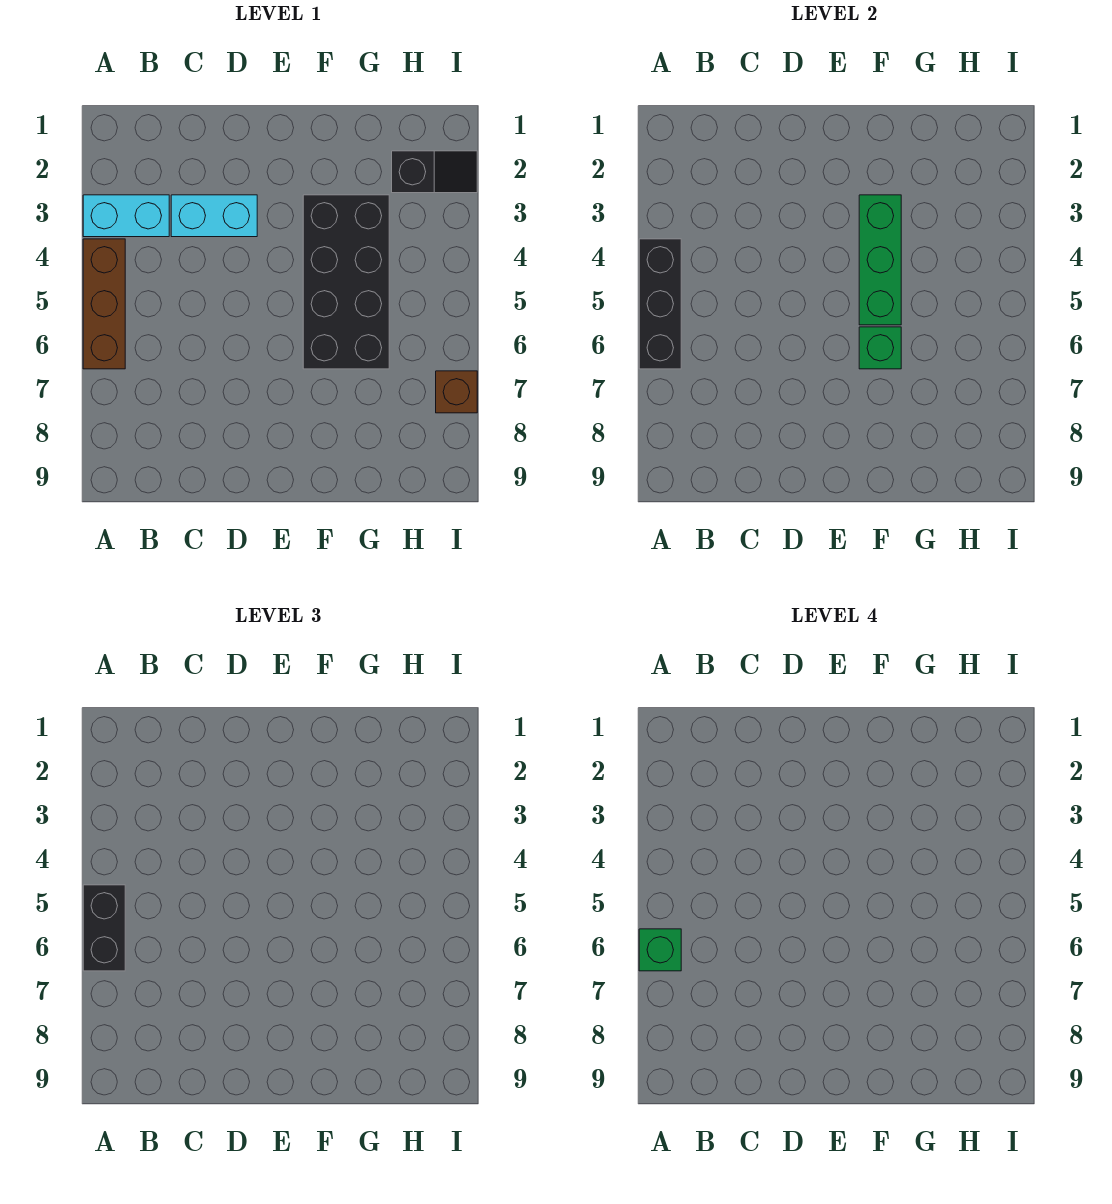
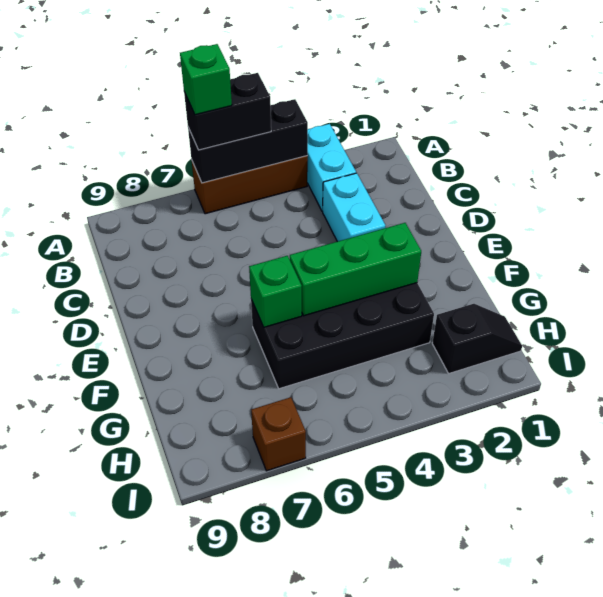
black slope H2:I2 level 1 top H -> black slope H1:H2 level 1 top 2

